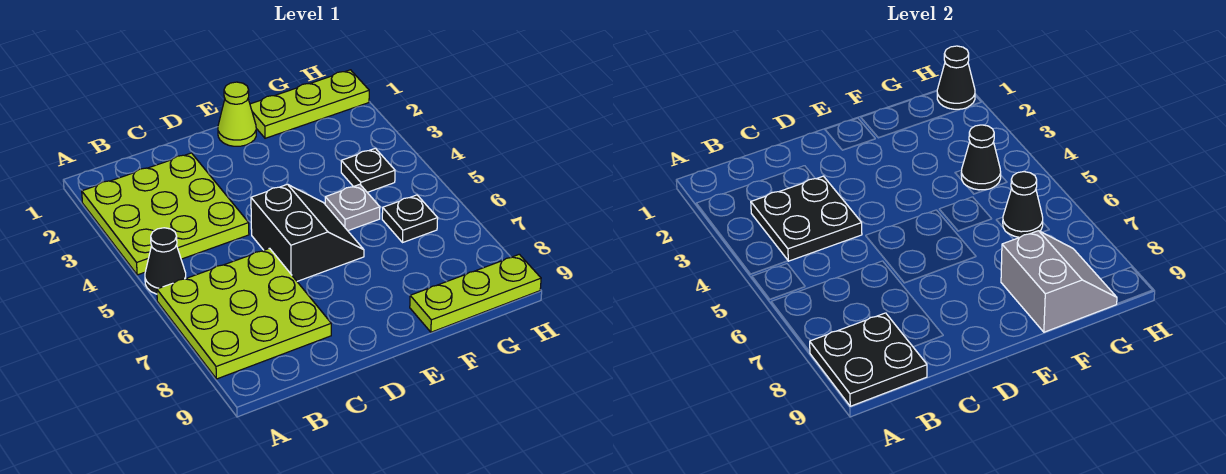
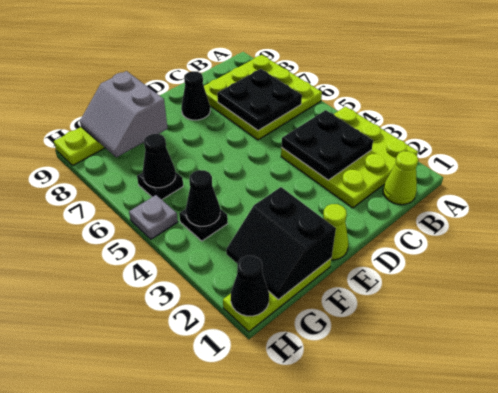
black cone A5 level 1 -> black cone D8 level 1
black plate A8:B9 level 2 -> black plate B6:C7 level 2
none -> lime cone B1 level 1
black slope D5:E6 level 1 top D -> black slope F1:G2 level 2 top F
grey plate F5 level 1 -> grey plate H5 level 1

